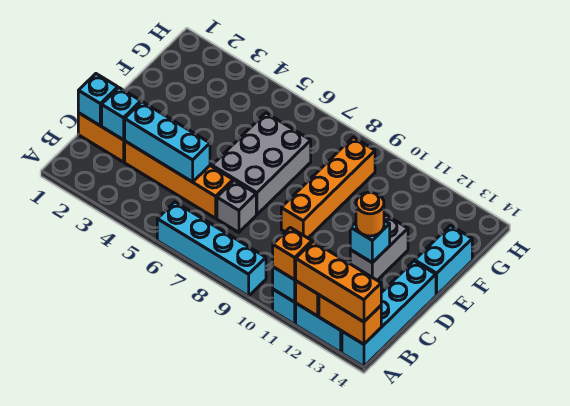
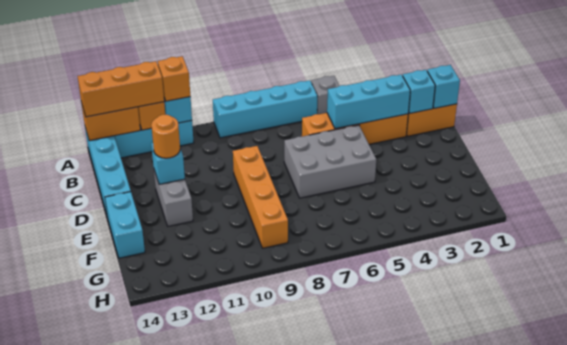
grey brick C7 level 1 -> grey brick A5 level 1
grey brick D6:F7 level 1 -> grey brick D5:E7 level 1

